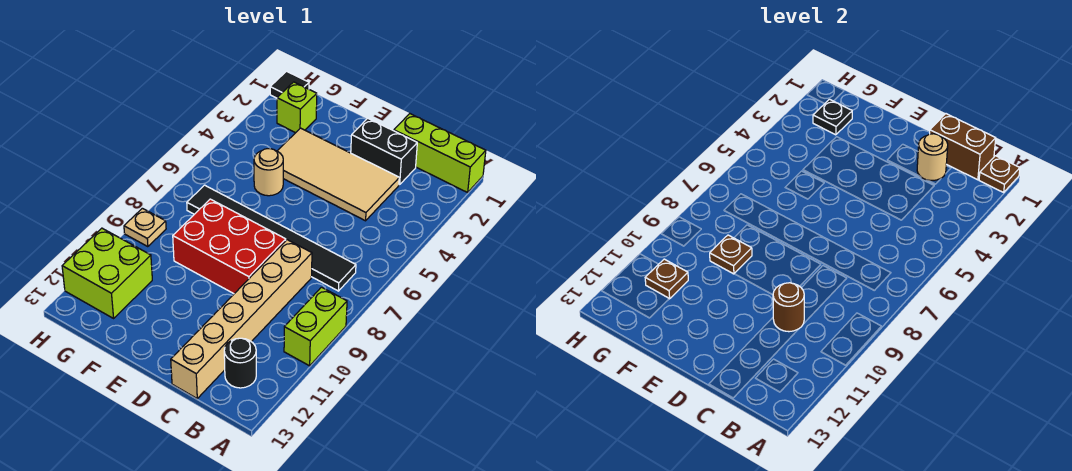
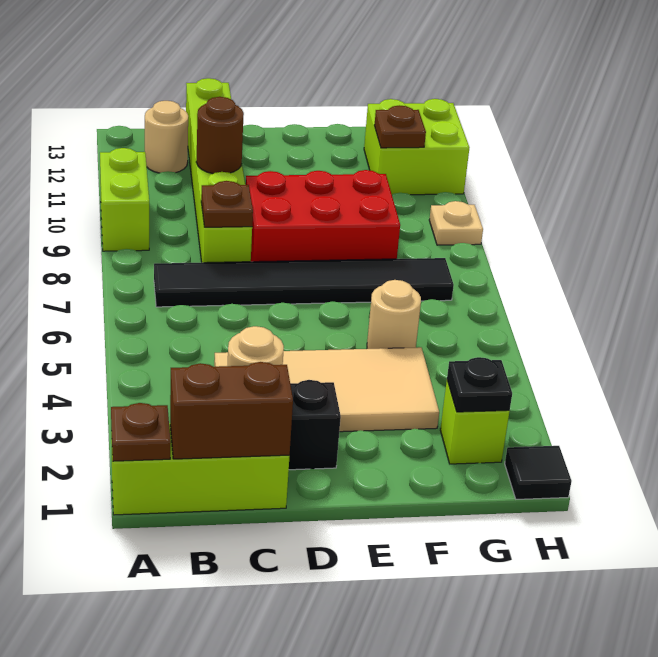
black round brick B12 level 1 -> tan round brick B12 level 1
tan brick C8:C13 level 1 -> lime brick C8:C13 level 1
brown plate F9 level 2 -> brown plate C8 level 2

